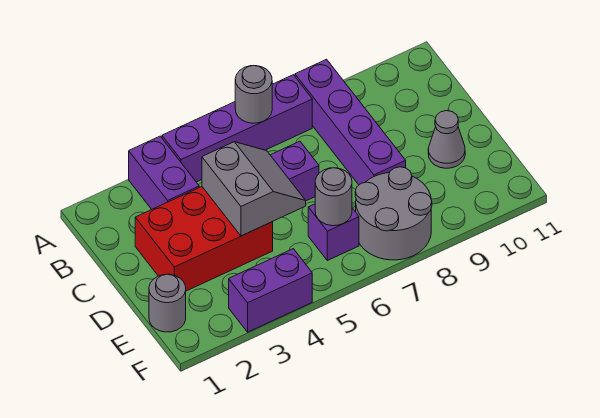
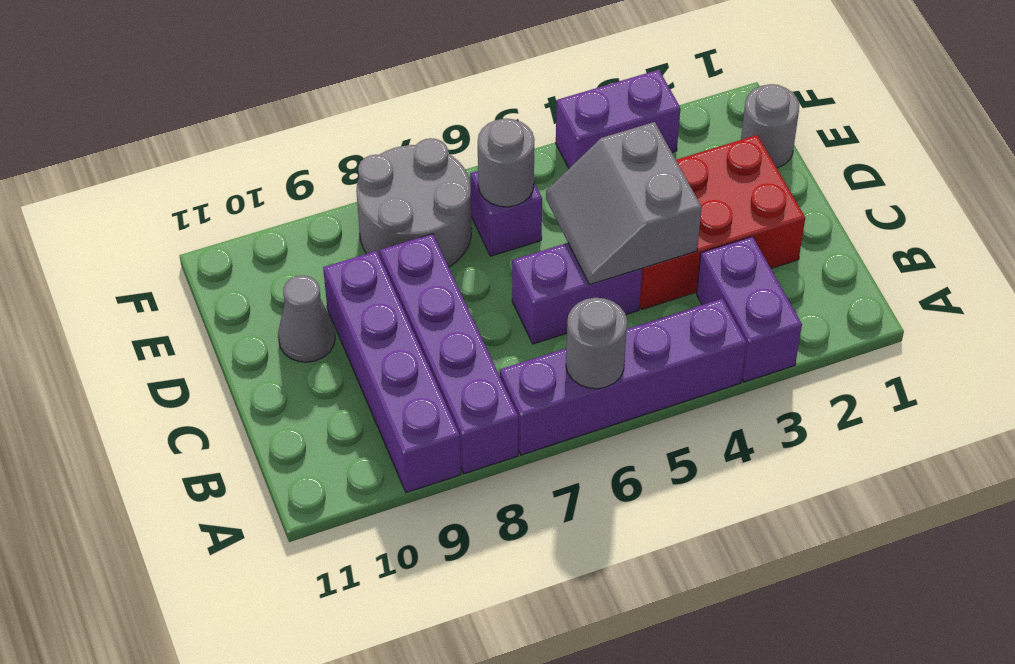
none -> purple brick A9:D9 level 1

